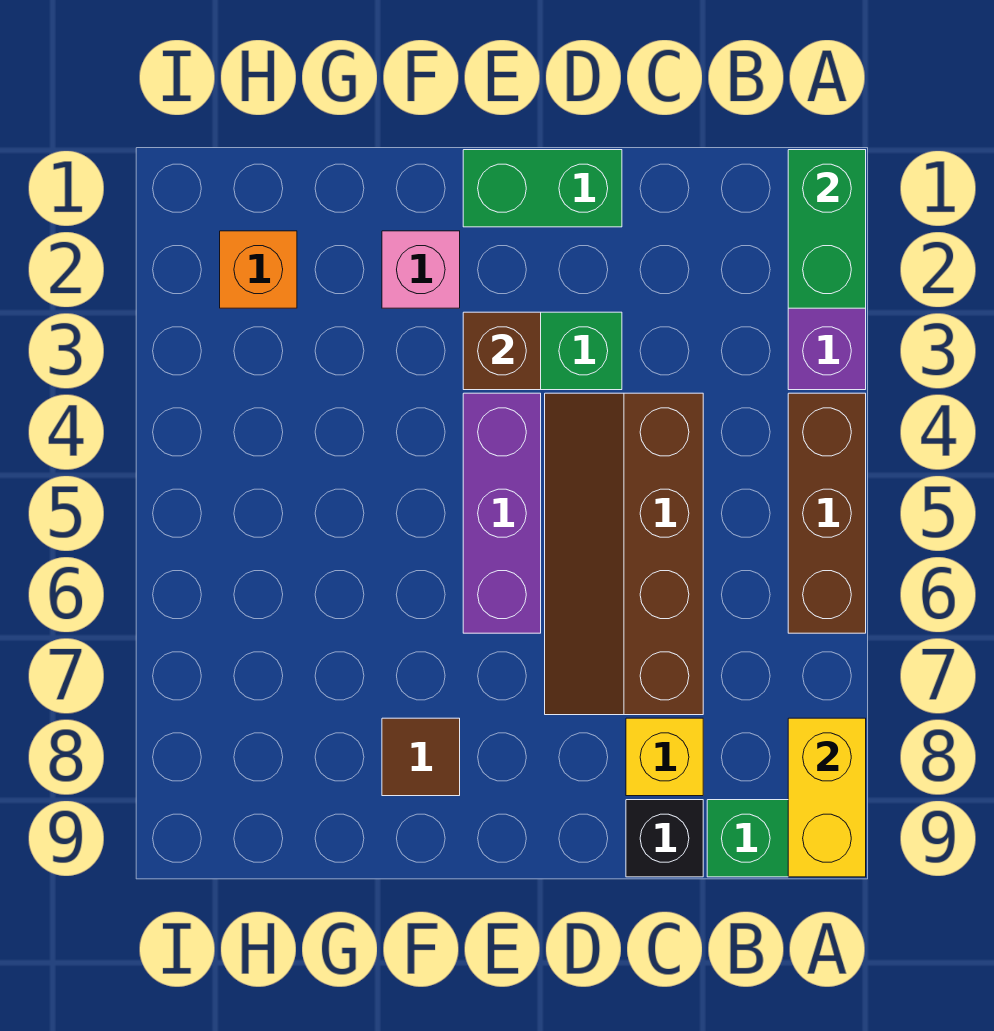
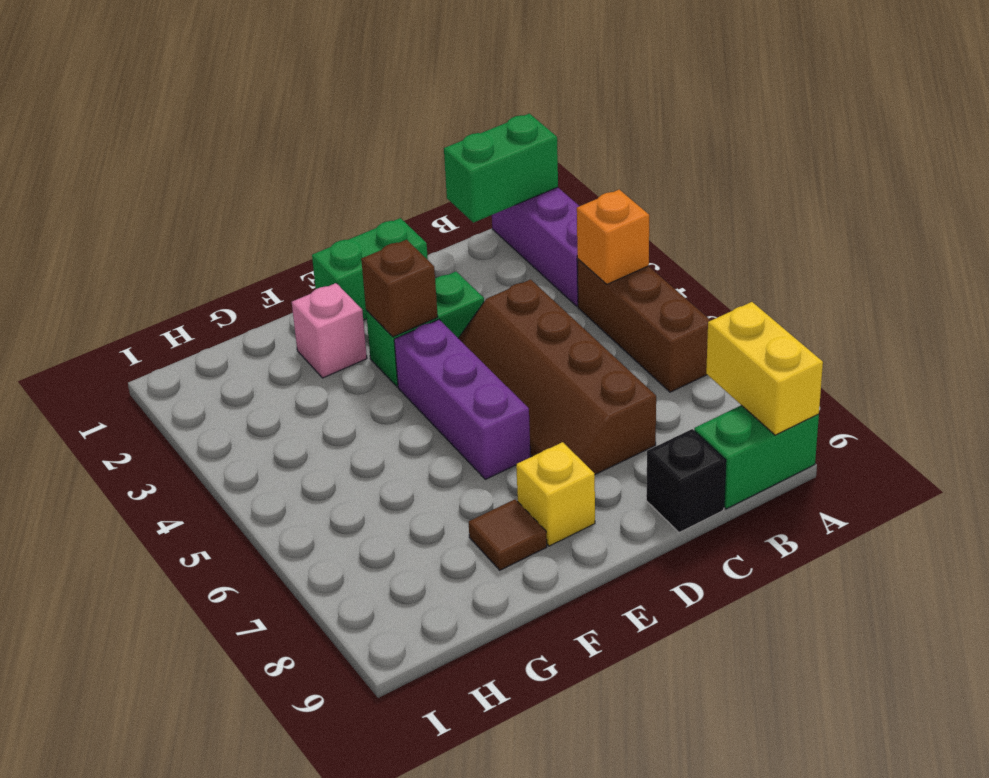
green brick A1:A2 level 2 -> green brick A1:B1 level 2
yellow brick C8 level 1 -> yellow brick E8 level 1
orange brick H2 level 1 -> orange brick A4 level 2

